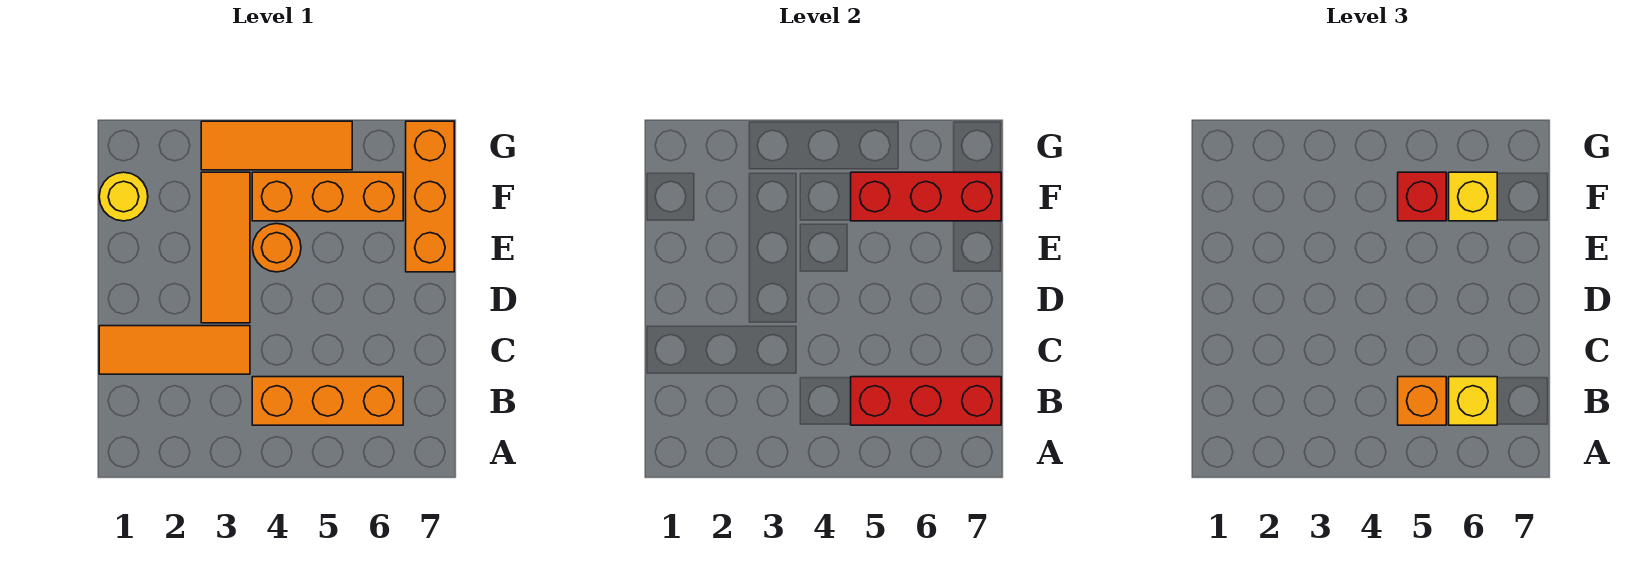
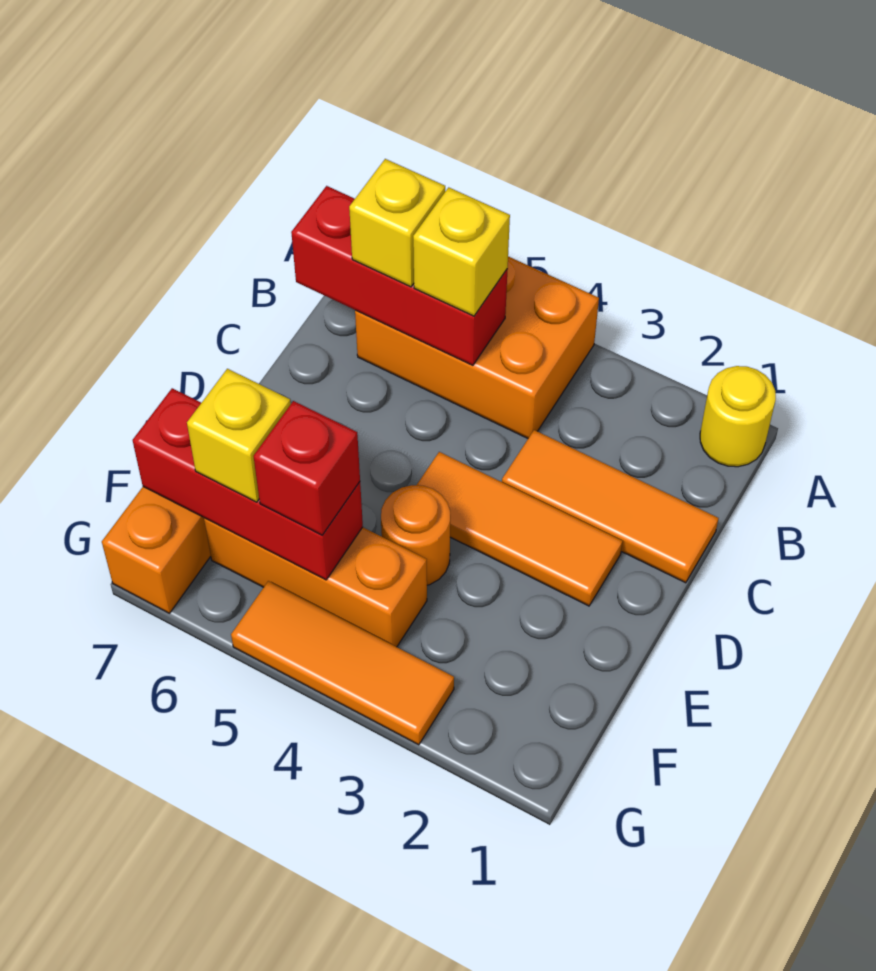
orange brick B4:B6 level 1 -> orange brick A4:B6 level 1
orange brick B5 level 3 -> yellow brick B5 level 3
orange tile D3:F3 level 1 -> orange tile D2:D4 level 1
yellow round brick F1 level 1 -> yellow round brick A1 level 1

